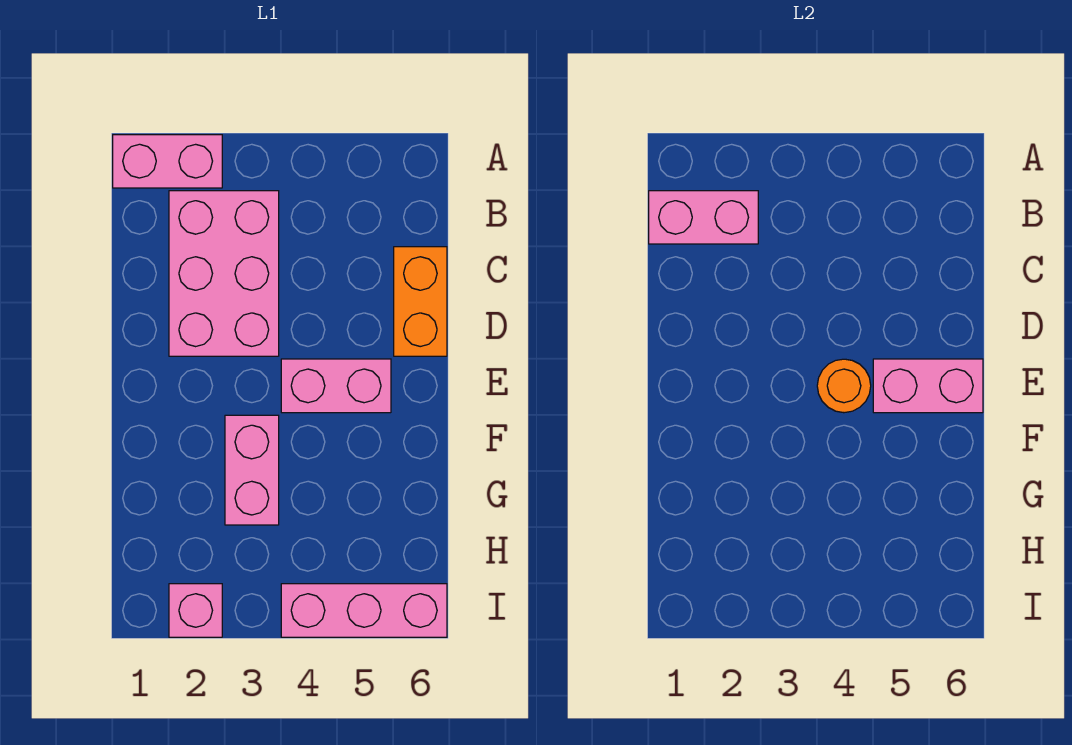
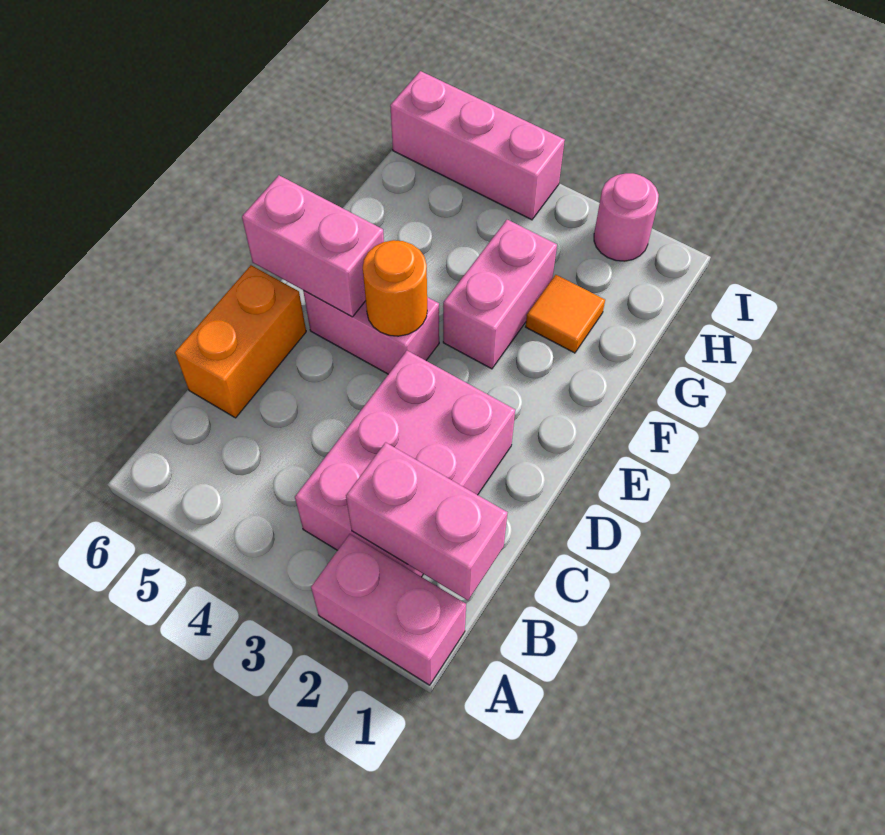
none -> orange tile G2 level 1
pink brick I2 level 1 -> pink round brick I2 level 1

